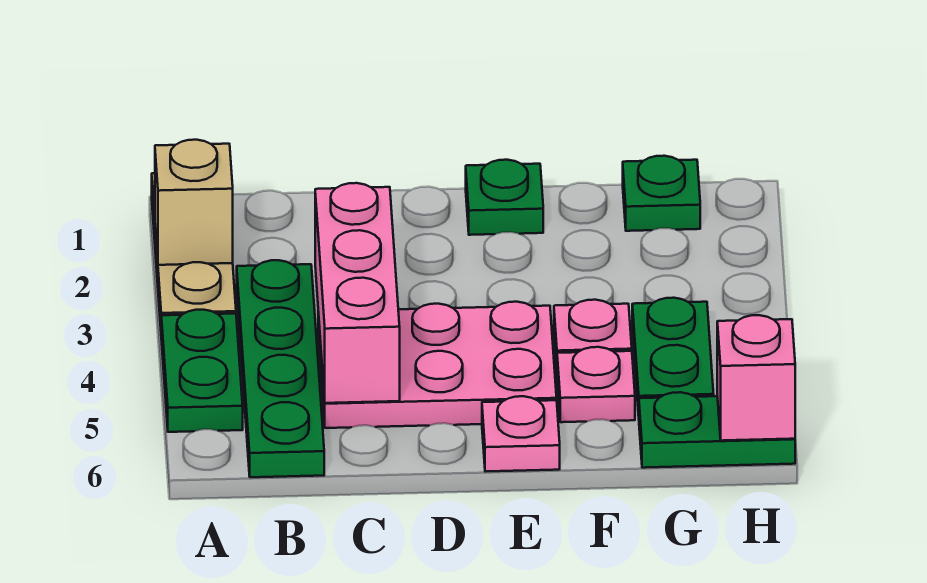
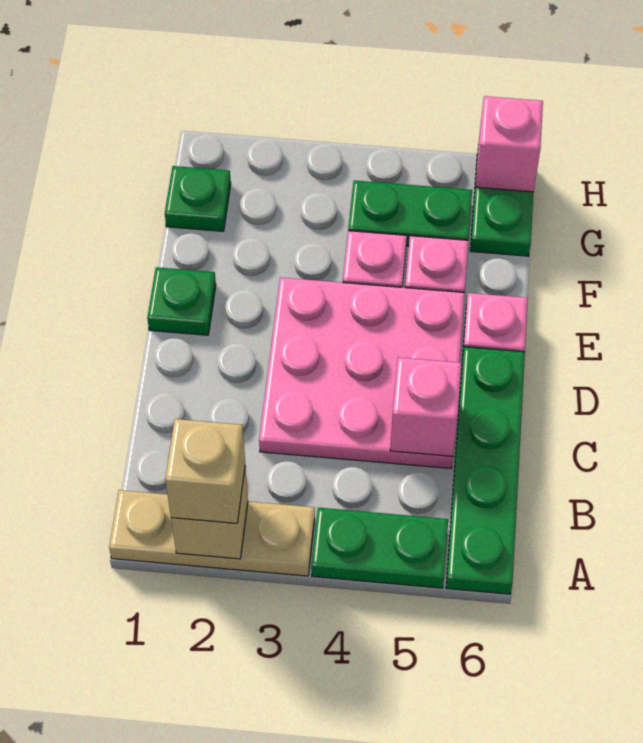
none -> tan brick A2 level 3
green plate B3:B6 level 1 -> green plate A6:D6 level 1
pink brick C3:C5 level 2 -> pink brick C5 level 2
pink plate C4:E5 level 1 -> pink plate C3:E5 level 1

